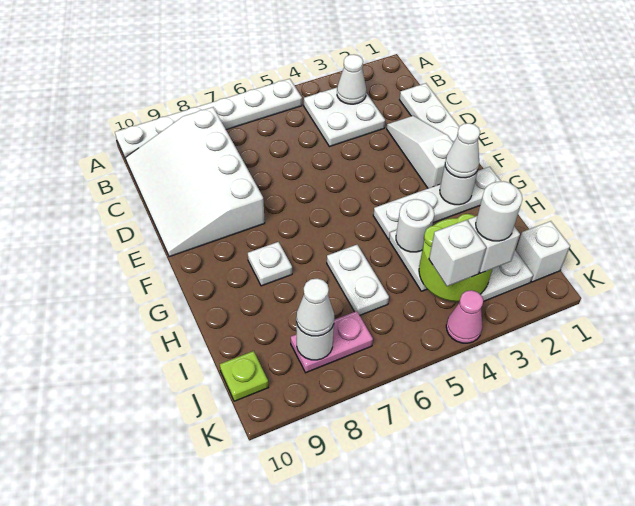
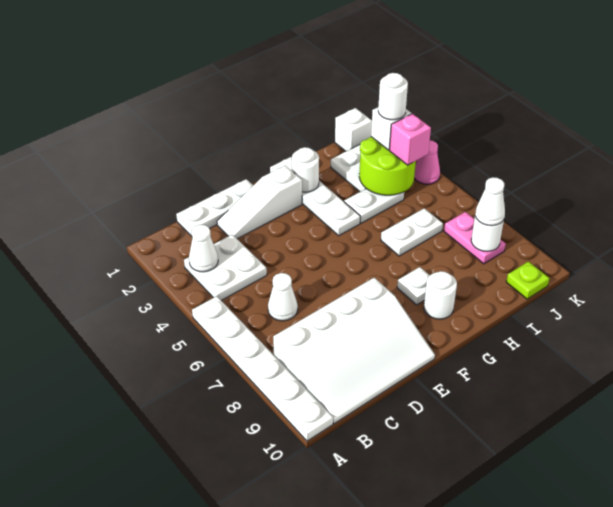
white cone G2 level 3 -> white cone C6 level 1
white round brick H4 level 2 -> white round brick G9 level 1
white brick J4 level 3 -> pink brick J4 level 3

